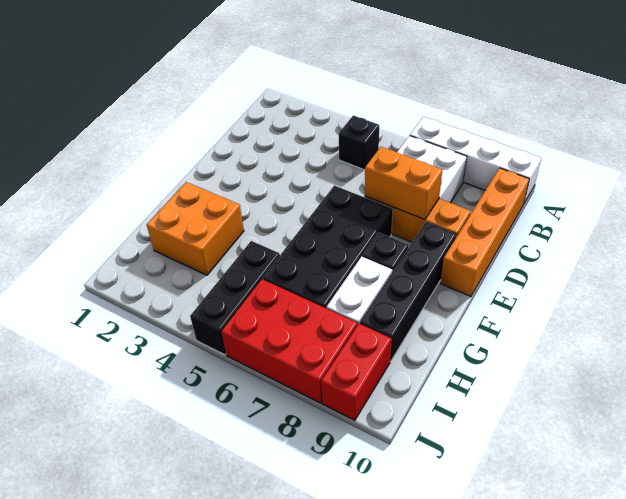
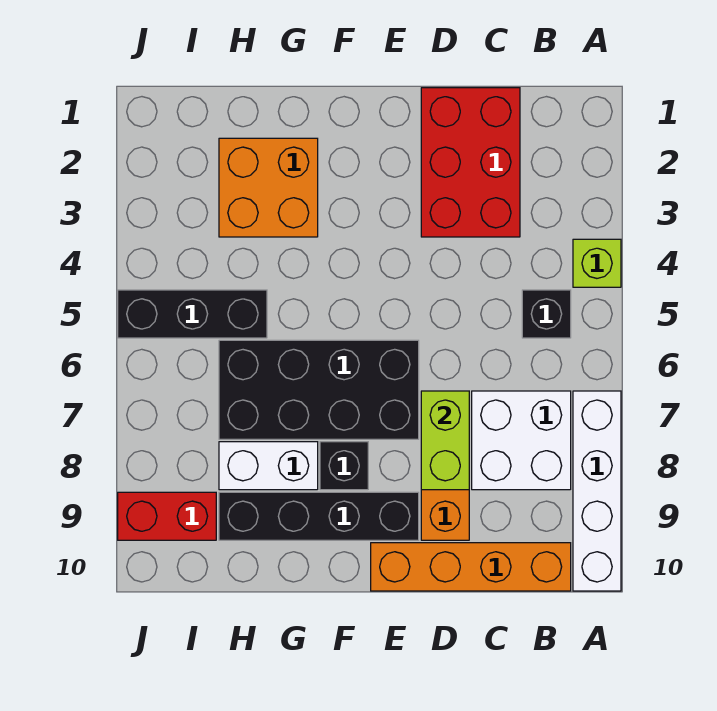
none -> lime brick A4 level 1
orange brick D7:D8 level 2 -> lime brick D7:D8 level 2
red brick I6:J8 level 1 -> red brick C1:D3 level 1

